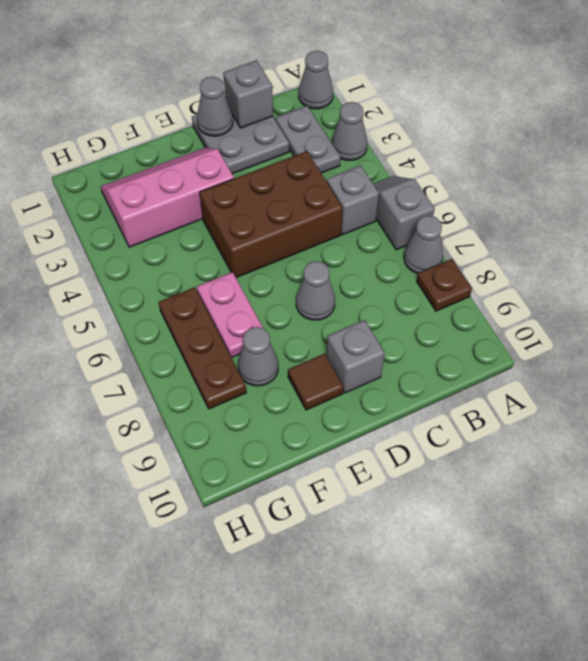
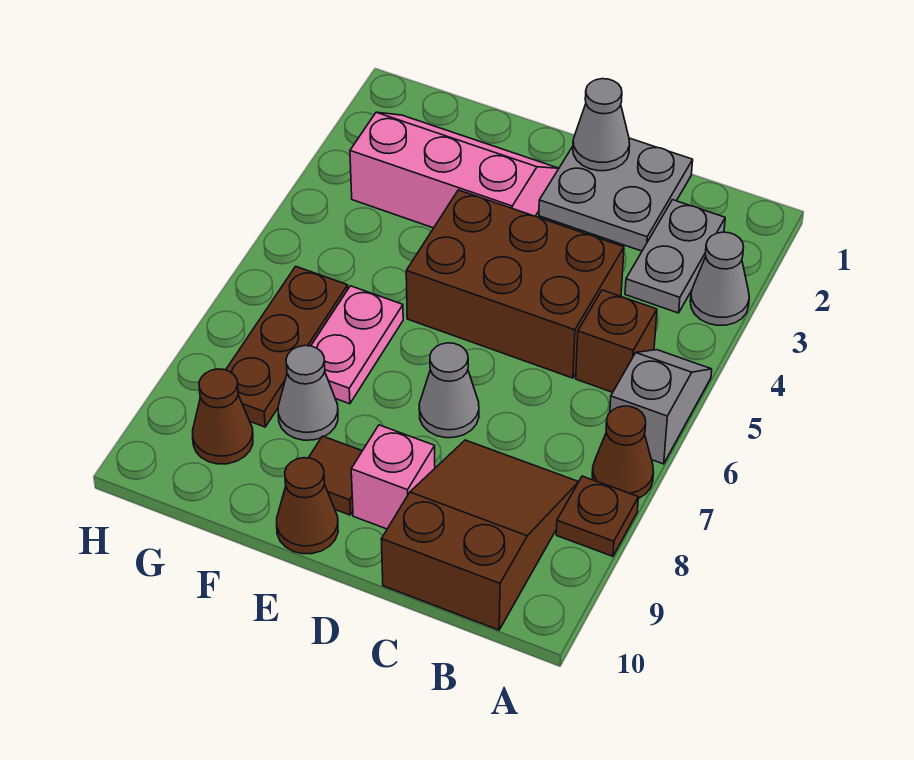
grey cone A1 level 1 -> none
grey cone A7 level 1 -> brown cone A7 level 1
grey brick B5 level 1 -> brown brick B5 level 1
none -> brown slope B8:C10 level 1 top 10
grey brick C1 level 2 -> none
grey brick D9 level 1 -> pink brick D9 level 1
none -> brown cone E10 level 1
none -> brown cone G9 level 1

